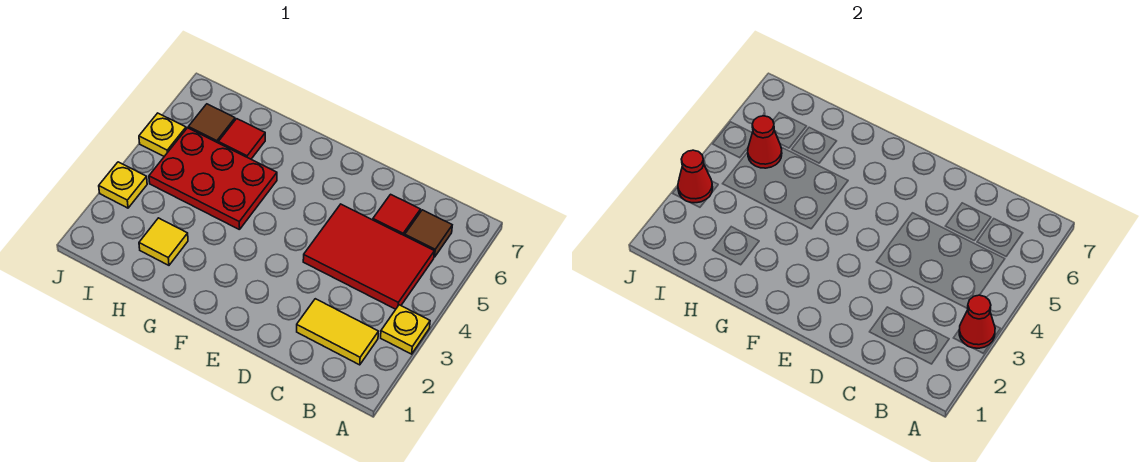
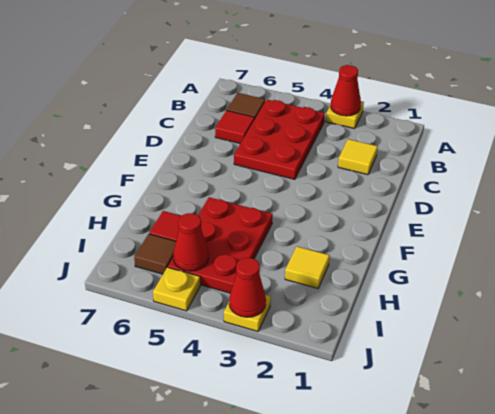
yellow tile B2:C2 level 1 -> yellow tile C2 level 1
red tile B4:D5 level 1 -> red plate B4:D5 level 1

